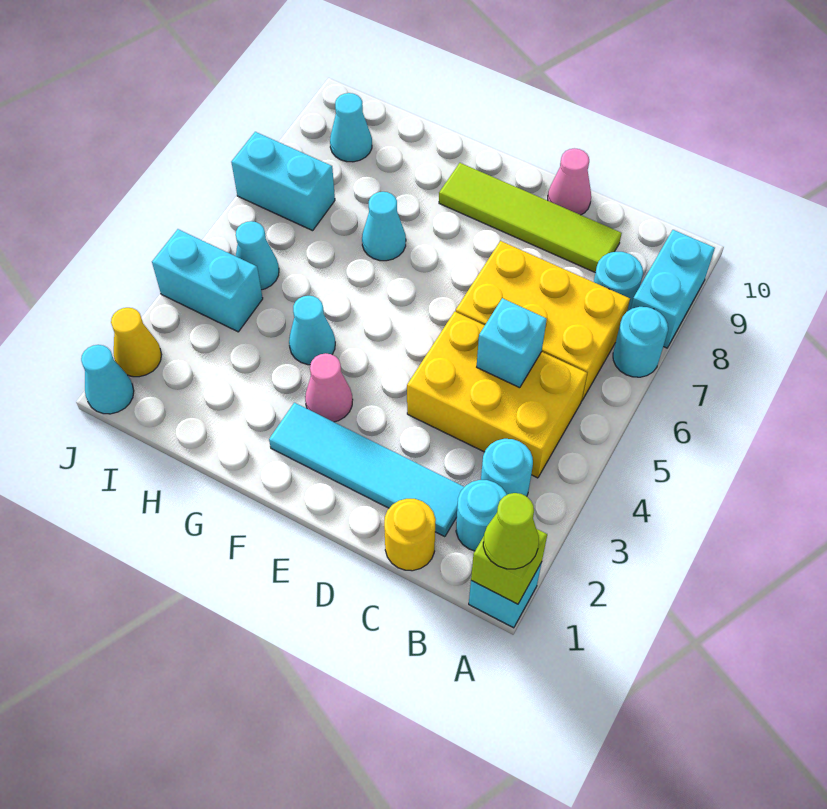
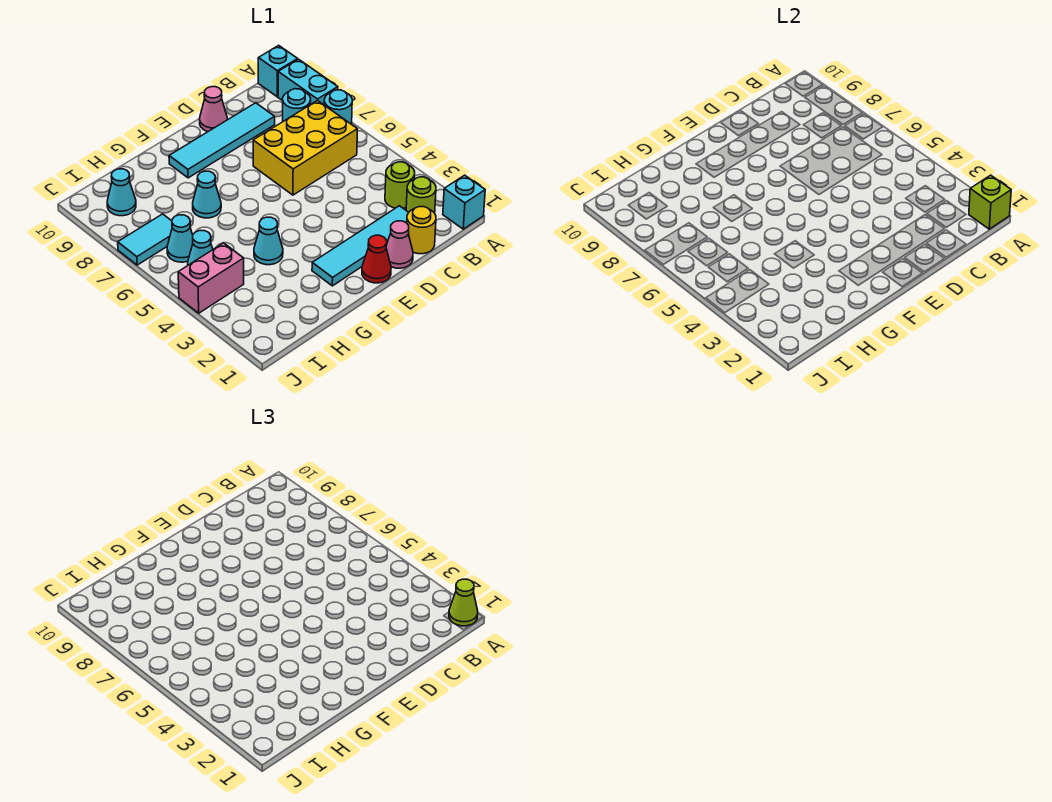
cyan round brick B2 level 1 -> lime round brick B2 level 1
cyan round brick B3 level 1 -> lime round brick B3 level 1
yellow brick B4:D5 level 1 -> none
cyan brick C5 level 2 -> cyan brick A10 level 1
lime tile C9:F9 level 1 -> cyan tile C9:F9 level 1
none -> red cone E1 level 1
pink cone F3 level 1 -> pink cone D1 level 1
cyan brick I4:J4 level 1 -> pink brick I4:J4 level 1
cyan brick I7:J7 level 1 -> cyan tile I7:J7 level 1
cyan cone J1 level 1 -> cyan cone I6 level 1
yellow cone J2 level 1 -> none

